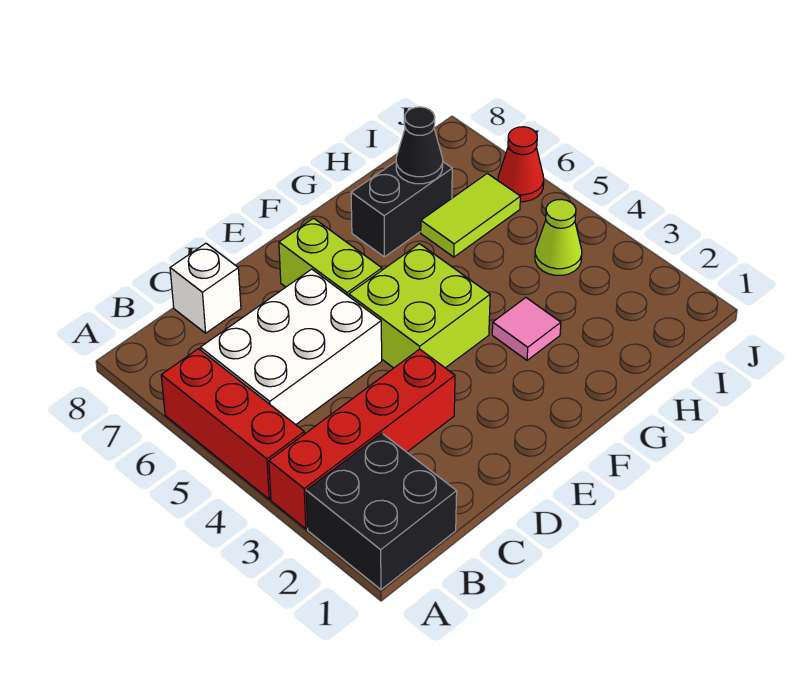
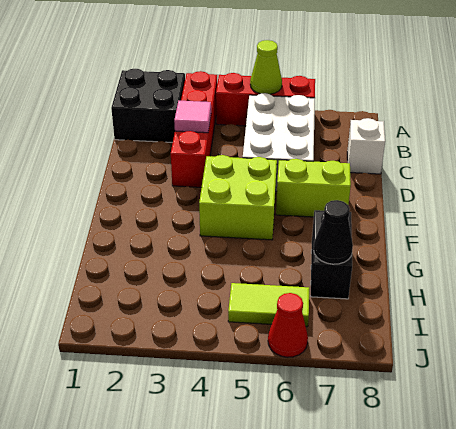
pink tile G3 level 1 -> pink tile C3 level 2
lime tile H6:I6 level 1 -> lime tile I5:I6 level 1
lime cone I4 level 1 -> lime cone A5 level 2

